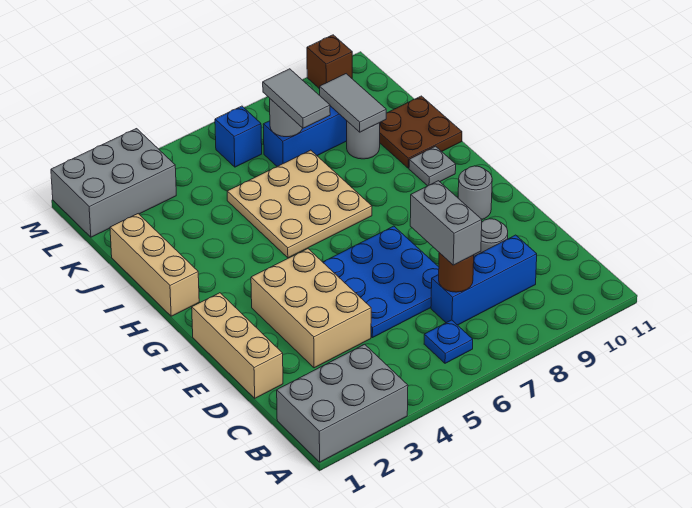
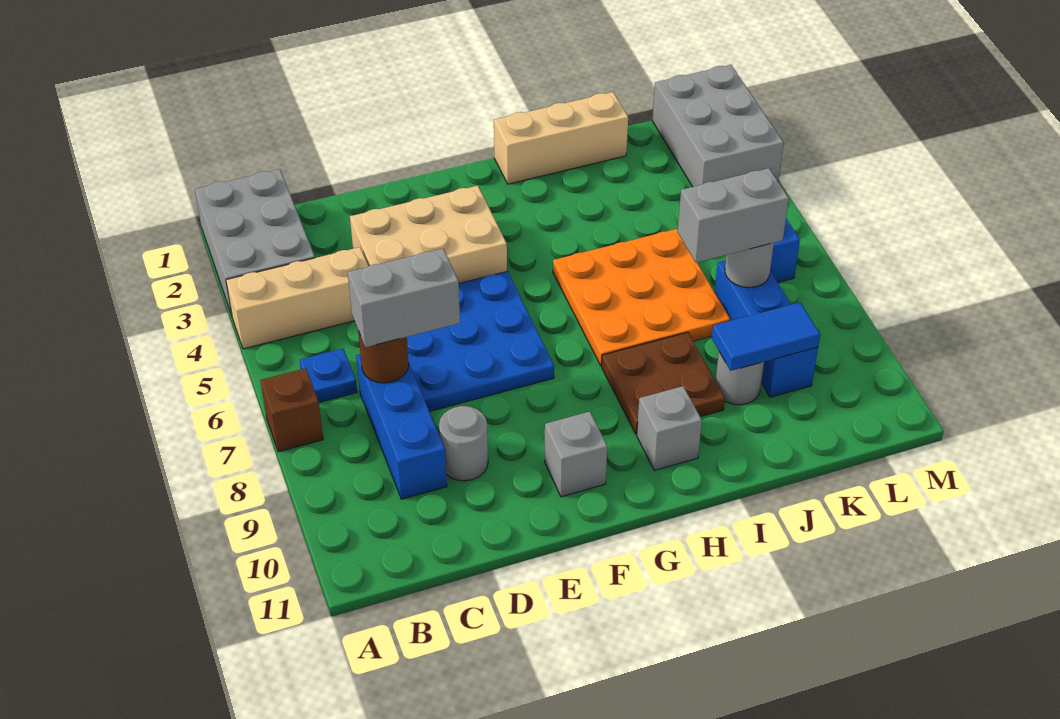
tan brick D1:F1 level 1 -> tan brick A4:C4 level 1
grey round brick F10 level 1 -> grey brick F10 level 1
tan plate H5:J7 level 1 -> orange plate H5:J7 level 1
grey plate H10 level 1 -> grey brick H10 level 1
brown plate I10:J11 level 1 -> brown plate H8:I9 level 1
grey tile J7:K7 level 3 -> grey brick J7:K7 level 3
grey tile J9:K9 level 2 -> blue tile J9:K9 level 2
brown brick M10 level 1 -> brown brick A7 level 1

